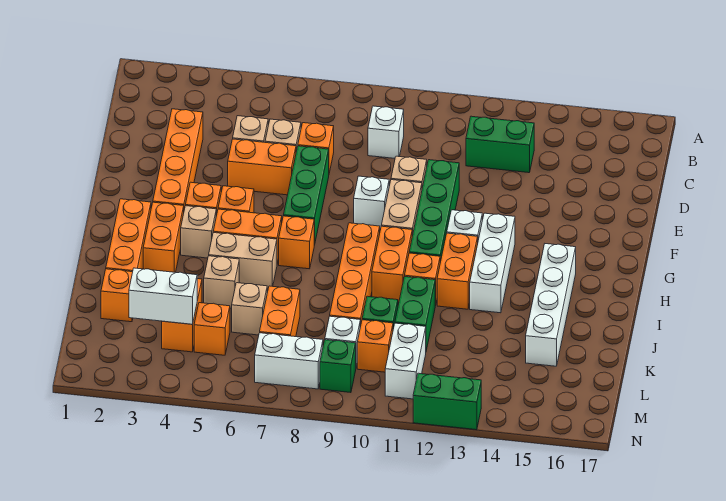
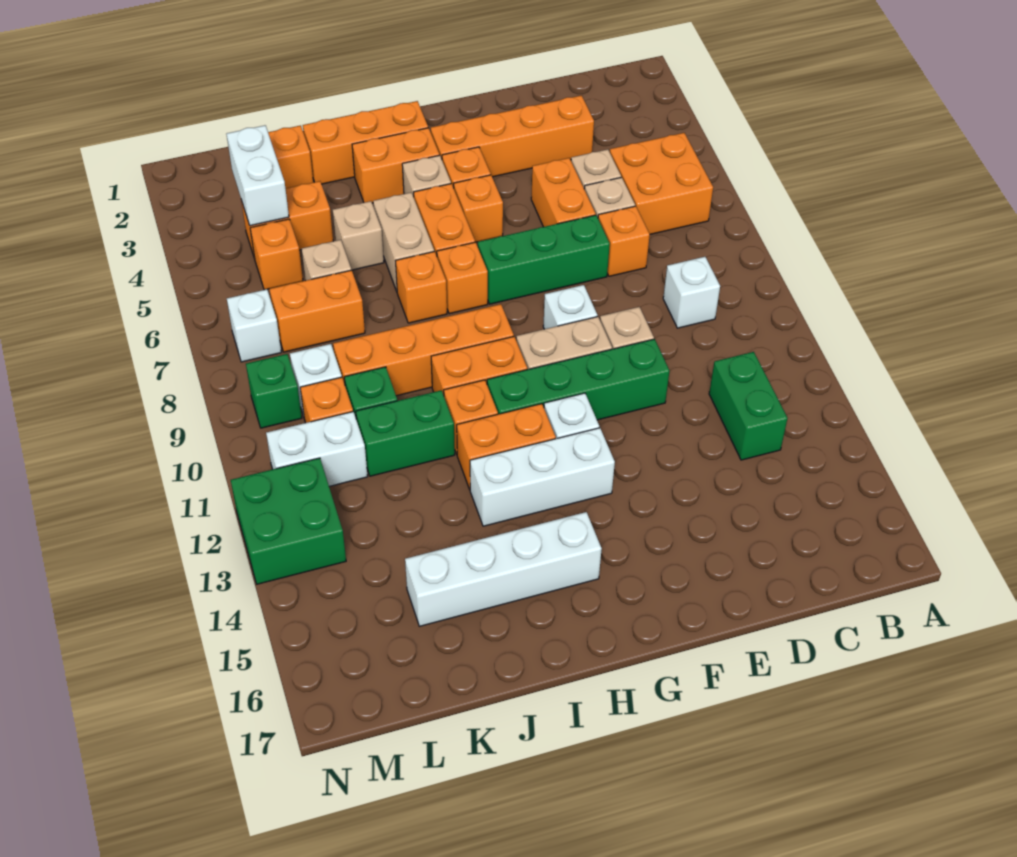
none -> orange brick B5:C6 level 1
none -> orange brick I7 level 1
white brick M7:M8 level 1 -> white brick M7 level 1
green brick N12:N13 level 1 -> green brick M12:N13 level 1

